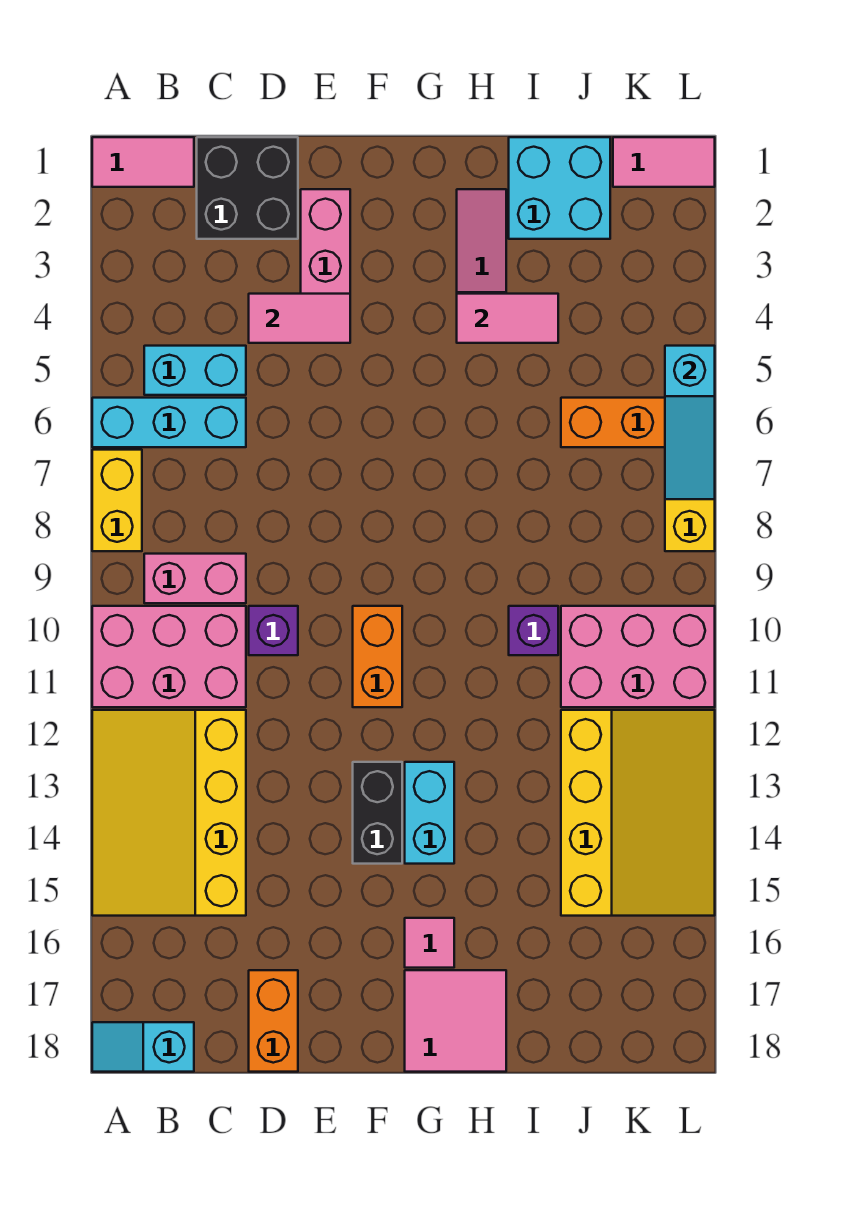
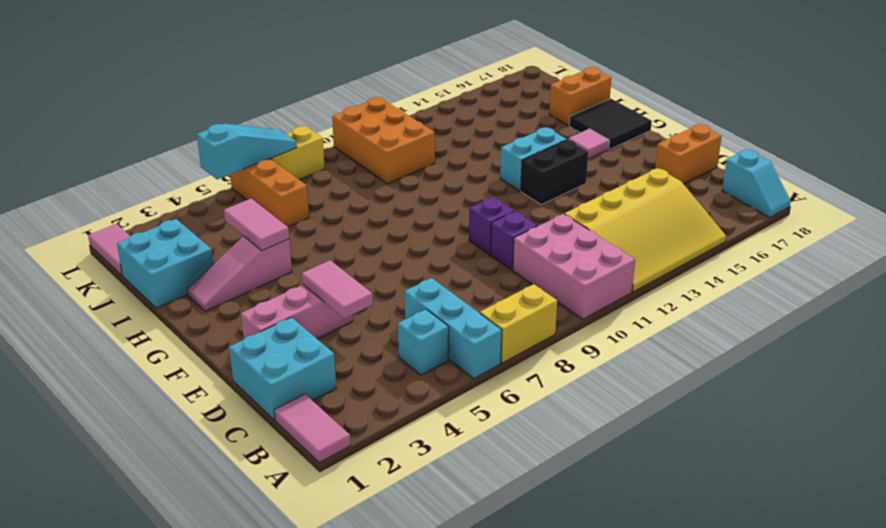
cyan brick B5:C5 level 1 -> cyan brick B5 level 1
pink brick B9:C9 level 1 -> none
black brick C1:D2 level 1 -> cyan brick C1:D2 level 1
orange brick F10:F11 level 1 -> orange brick I17:I18 level 1
pink tile G17:H18 level 1 -> black tile G17:H18 level 1
purple brick I10 level 1 -> purple brick E10 level 1
pink brick J10:L11 level 1 -> orange brick J10:L11 level 1
yellow slope J12:L15 level 1 top J -> none

